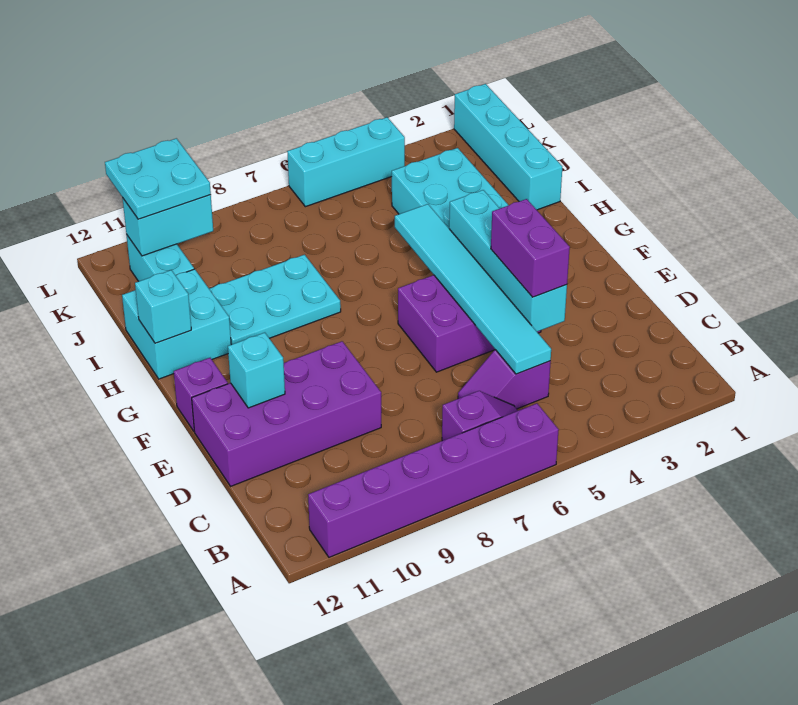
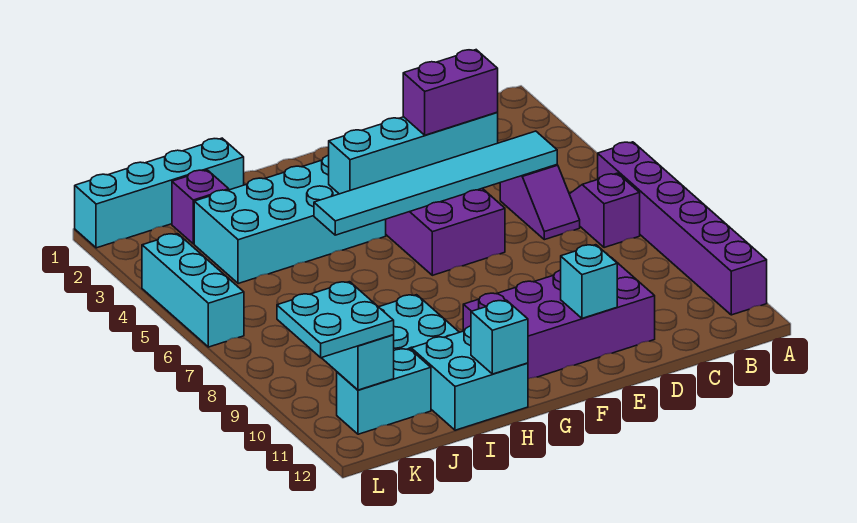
purple brick D9:E12 level 1 -> purple brick D10:G11 level 1
purple brick F12 level 1 -> purple brick J2 level 1

